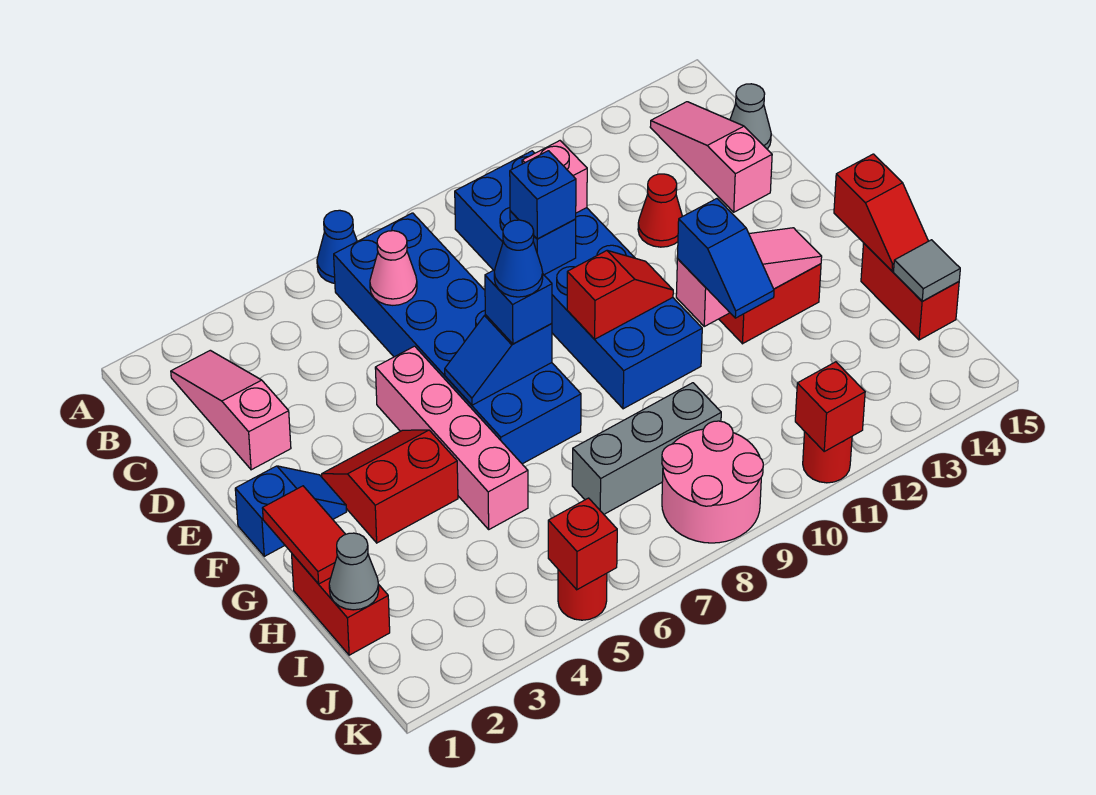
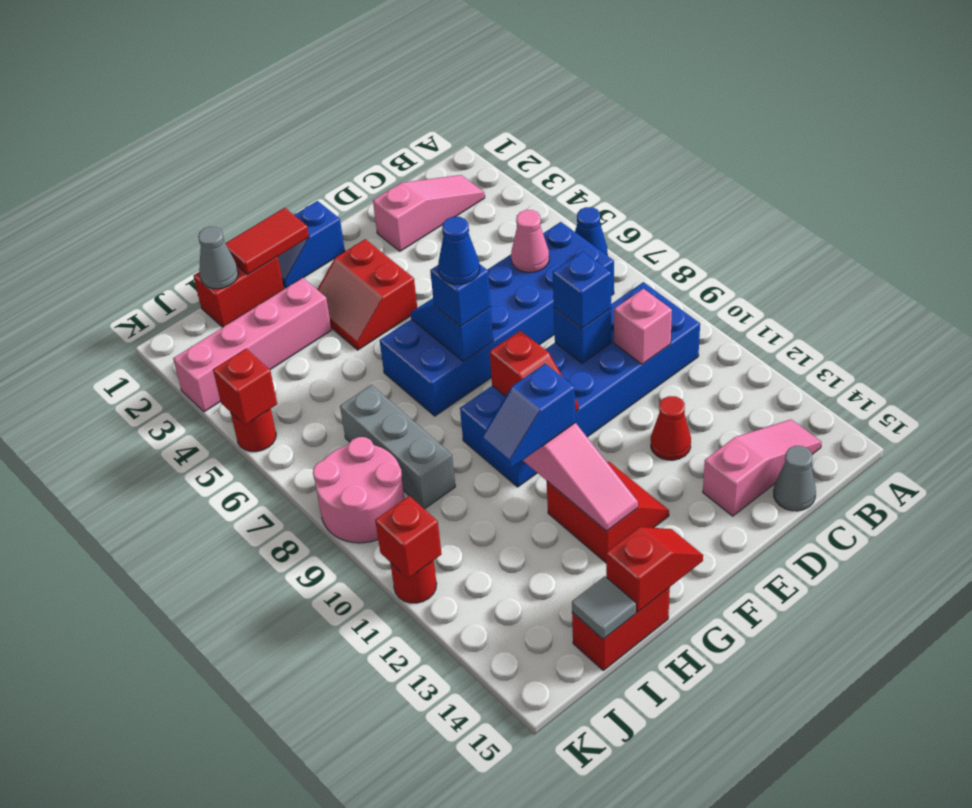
pink brick E5:H5 level 1 -> pink brick H3:K3 level 1
blue slope F1:F2 level 1 top 1 -> blue slope F1:G1 level 1 top F
red slope F3:G4 level 1 top G -> red slope F3:G4 level 1 top F
red slope G15:H15 level 2 top G -> red slope G15:H15 level 2 top H

